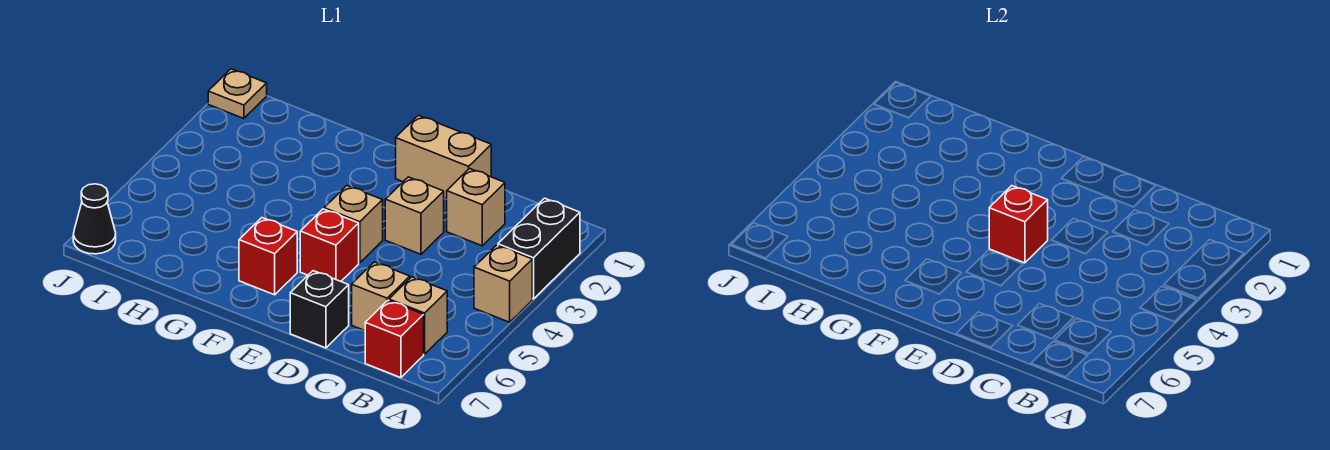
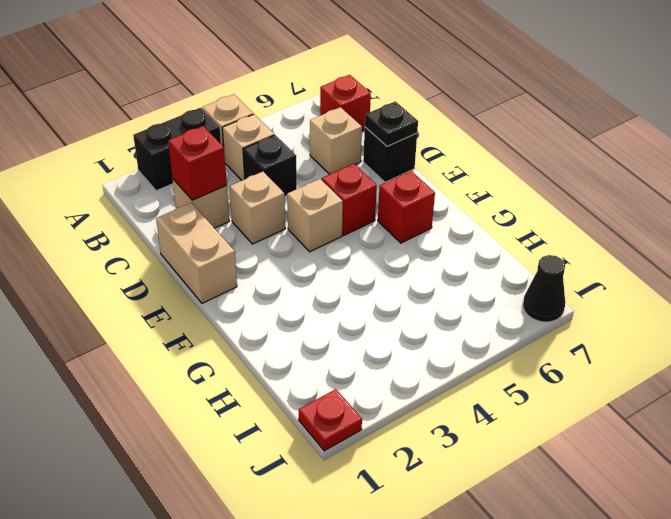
tan brick B6 level 1 -> tan brick B4 level 1
none -> black brick C4 level 1
none -> black plate D7 level 2
red brick E4 level 2 -> red brick C2 level 2
tan plate J1 level 1 -> red plate J1 level 1

